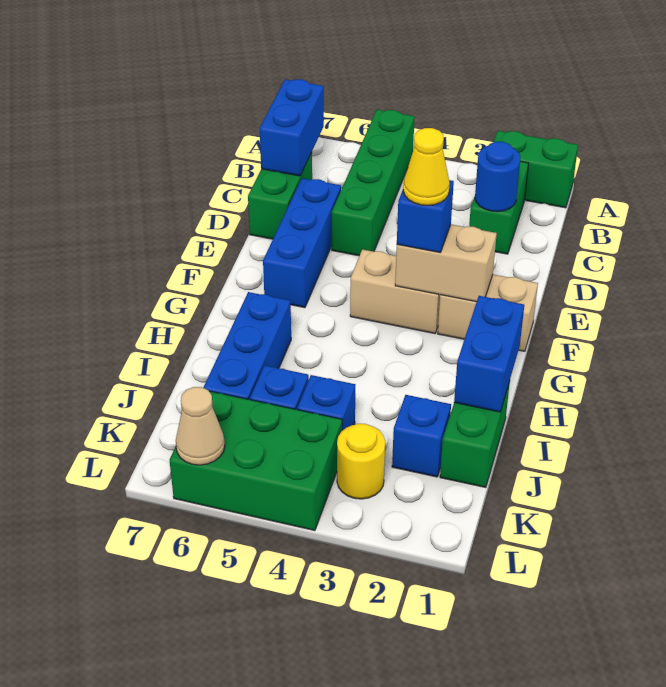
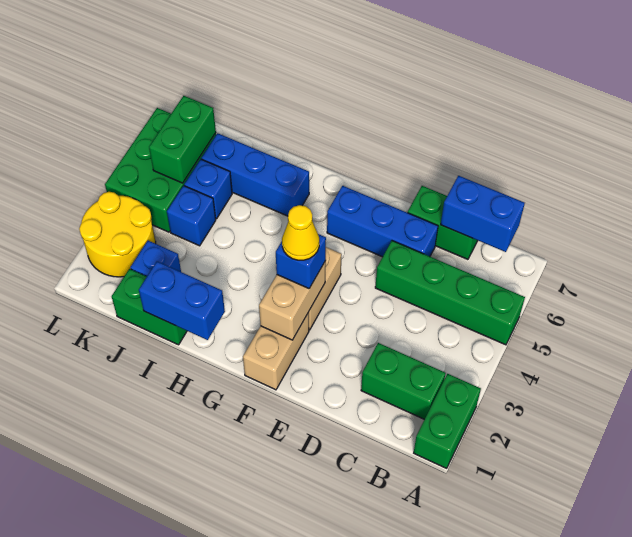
blue round brick C2 level 2 -> none
yellow round brick K3 level 1 -> yellow round brick K2:L3 level 1
none -> green brick K5:K6 level 2
tan cone L6 level 2 -> none

